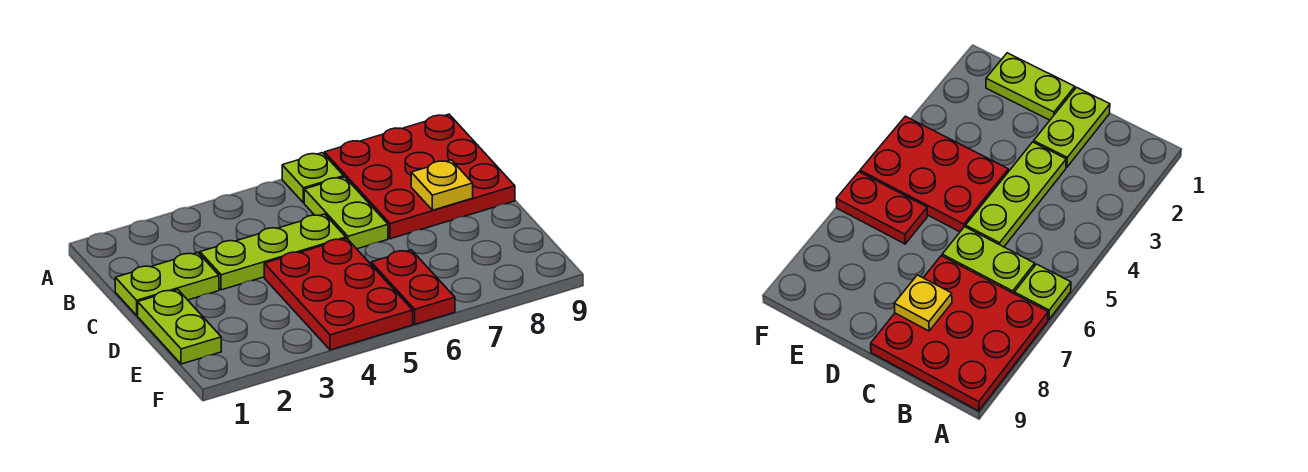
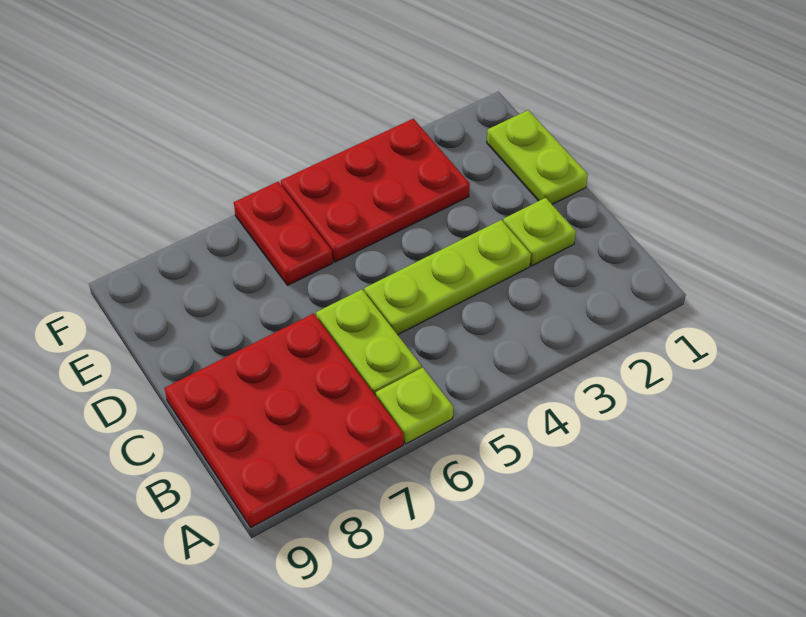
lime plate C1:C2 level 1 -> lime plate C2 level 1
yellow plate C8 level 2 -> none
red plate D4:F5 level 1 -> red plate E3:F5 level 1

